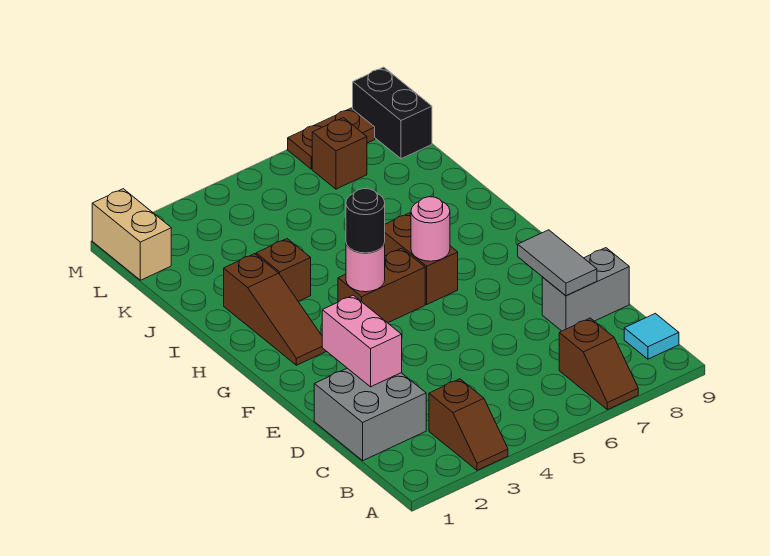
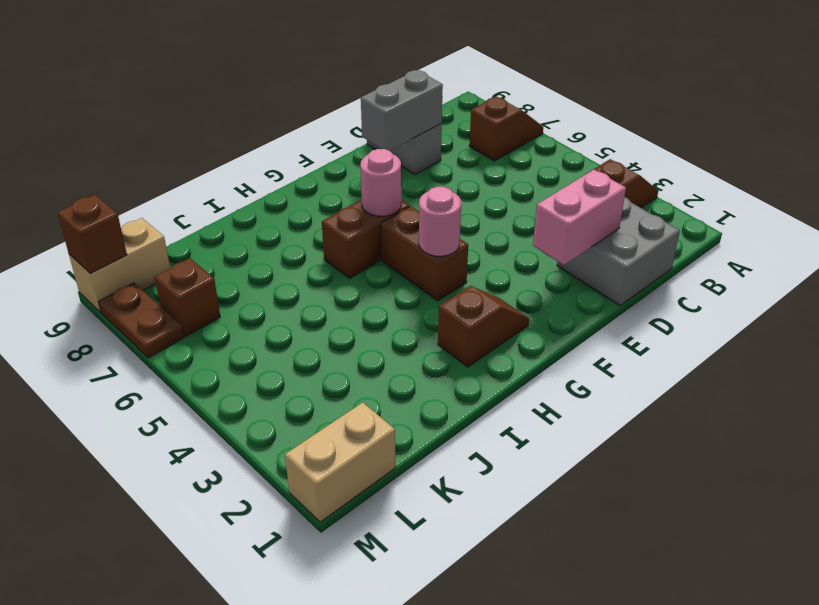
cyan tile B9 level 1 -> none
grey tile D8:E8 level 2 -> grey brick D8:E8 level 2
brown slope G2:I2 level 1 top I -> brown slope G2:H2 level 1 top H
black round brick G4 level 3 -> none
brown brick I3 level 1 -> brown brick M9 level 2
black brick L9:M9 level 1 -> tan brick L9:M9 level 1

